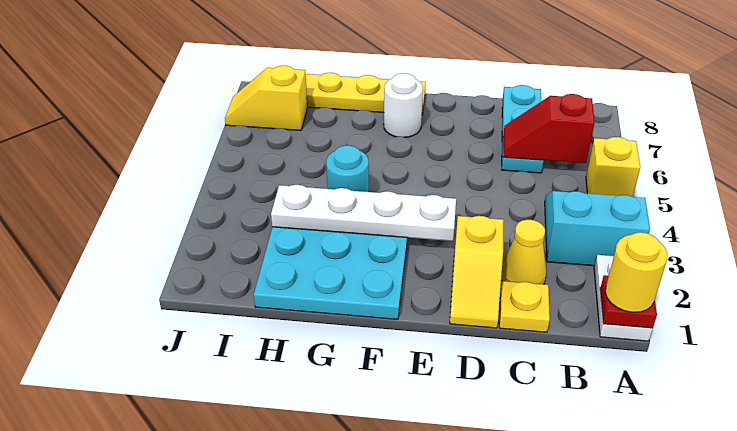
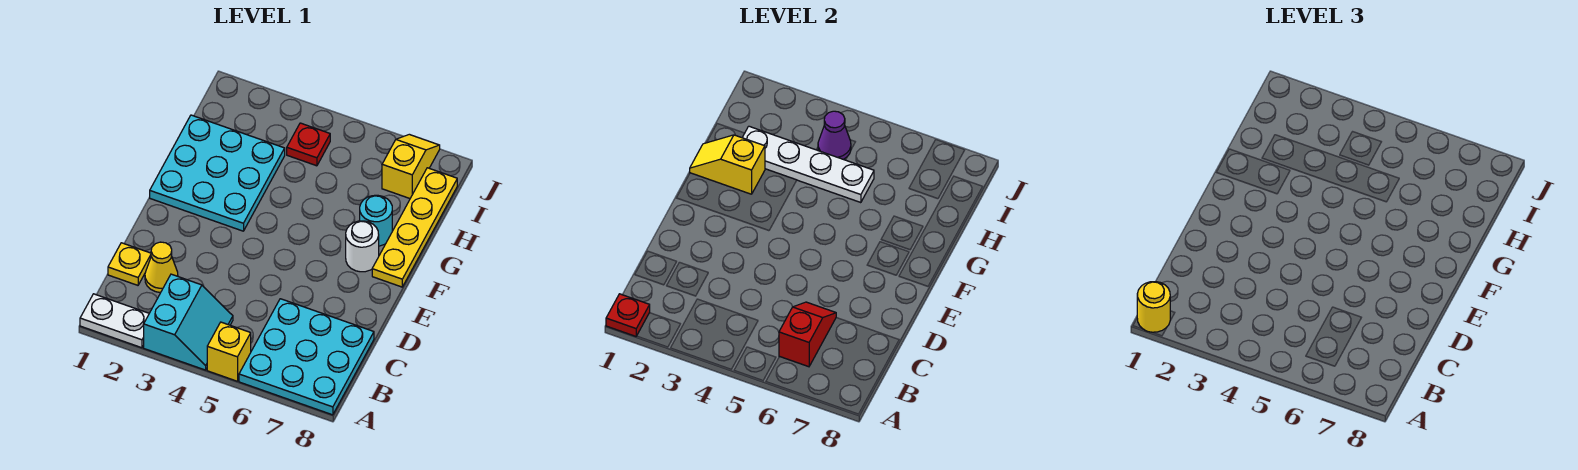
cyan plate C6:C8 level 1 -> cyan plate A6:C8 level 1
yellow slope D1:D2 level 1 top 2 -> yellow slope G1:G2 level 2 top 2
white plate E3:H3 level 2 -> white plate H2:H5 level 2
cyan round brick G4 level 1 -> cyan round brick G7 level 1
none -> red plate I4 level 1
none -> purple cone I4 level 2

